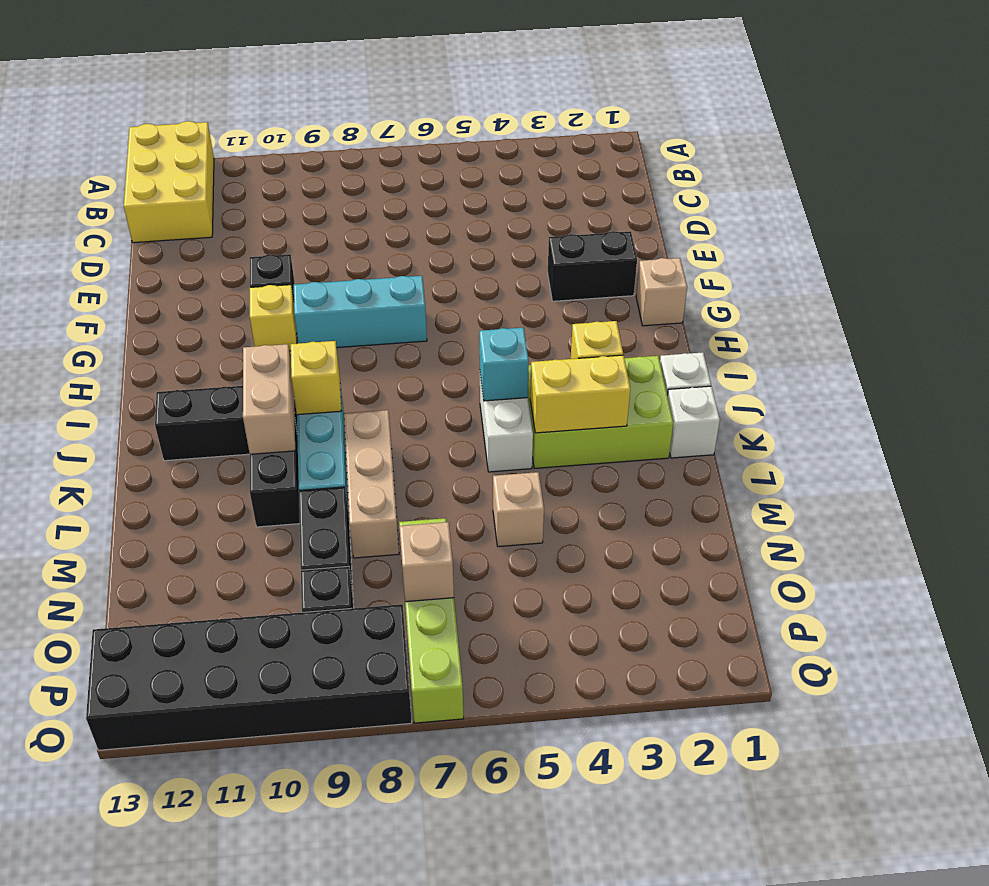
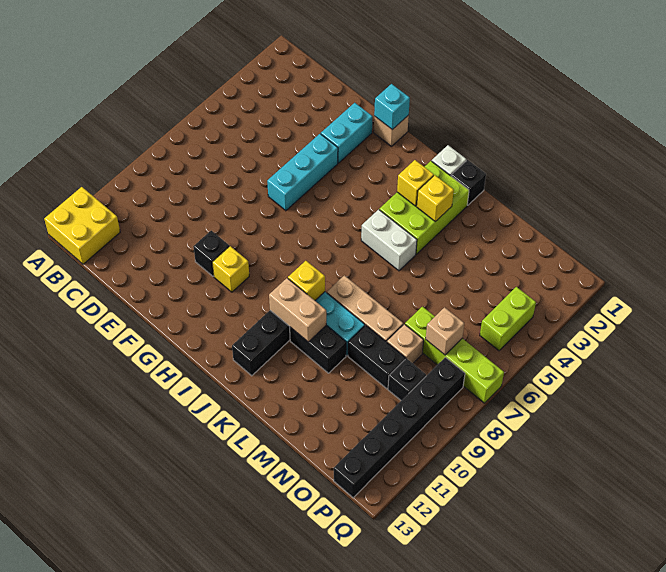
yellow brick A12:C13 level 1 -> yellow brick A12:B13 level 1
black brick F2:F3 level 1 -> cyan brick F2:F3 level 1
cyan brick G7:G9 level 1 -> cyan brick F4:F6 level 1
cyan brick J5 level 2 -> cyan brick G1 level 2
white brick K1 level 1 -> black brick K1 level 1
yellow brick K3:K4 level 2 -> yellow brick K3 level 2
tan brick M5 level 1 -> tan brick N8 level 1
none -> lime brick P4:P5 level 1
black brick P8:Q13 level 1 -> black brick P8:P13 level 1

